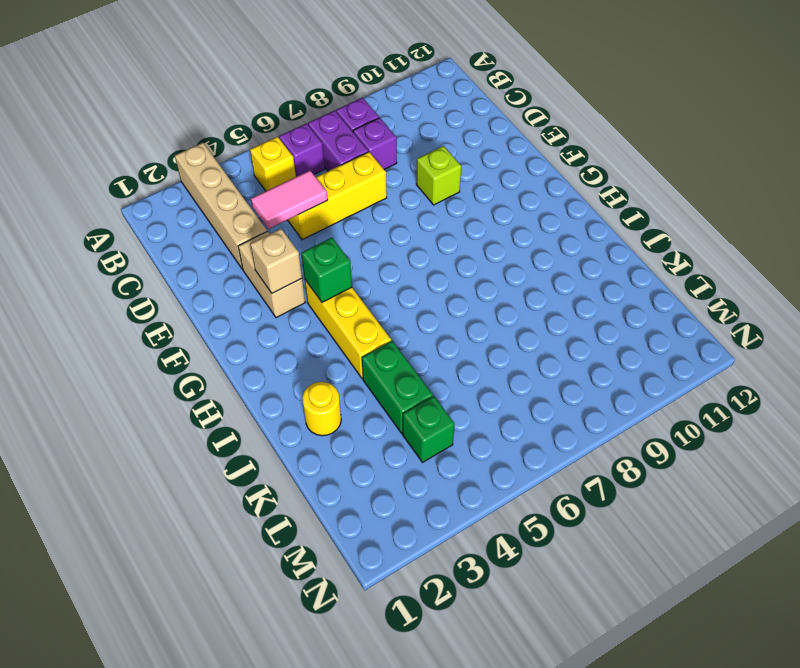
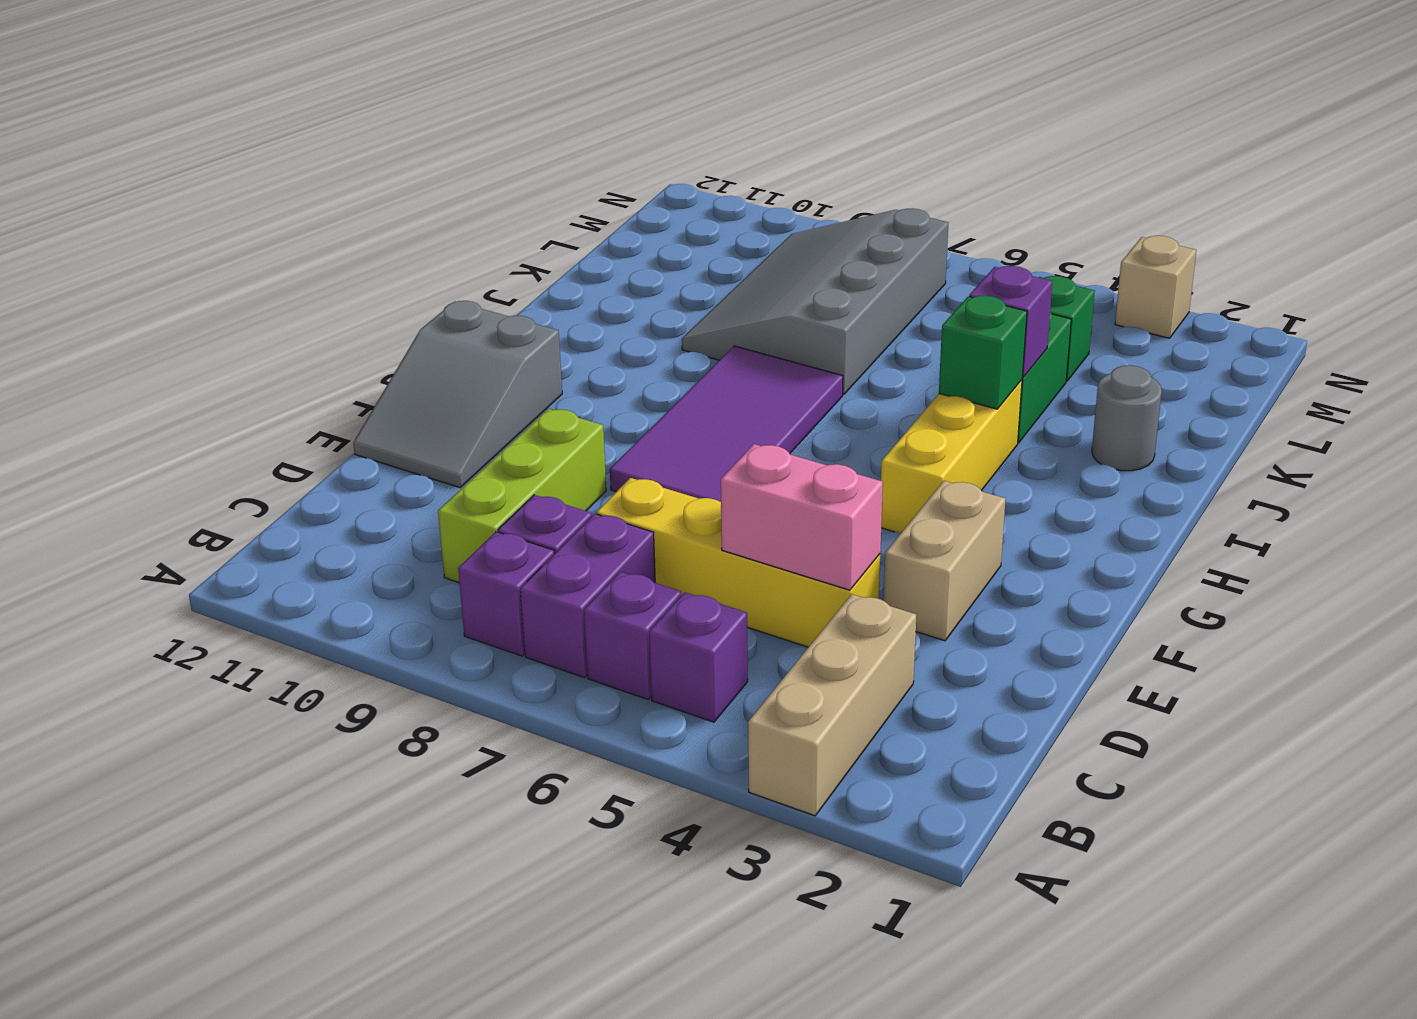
tan brick A3:D3 level 1 -> tan brick A3:C3 level 1
yellow brick B5 level 1 -> purple brick B5 level 1
pink tile D4:D5 level 2 -> pink brick D4:D5 level 2
yellow brick D5:D7 level 1 -> yellow brick D4:D7 level 1
lime brick E9 level 1 -> lime brick C9:E9 level 1
none -> grey slope E11:G12 level 1 top G
tan brick F3 level 2 -> tan brick N3 level 1
none -> purple tile F7:I8 level 1
green brick G4 level 2 -> green brick I4 level 2
yellow round brick J2 level 1 -> grey round brick J2 level 1
none -> purple brick J4 level 2
none -> grey slope J7:M9 level 1 top 7

